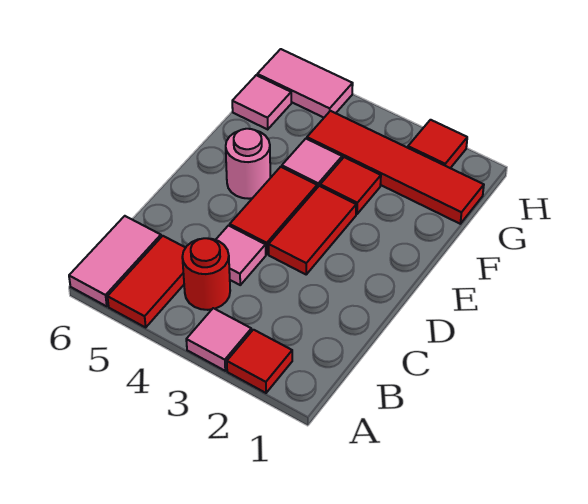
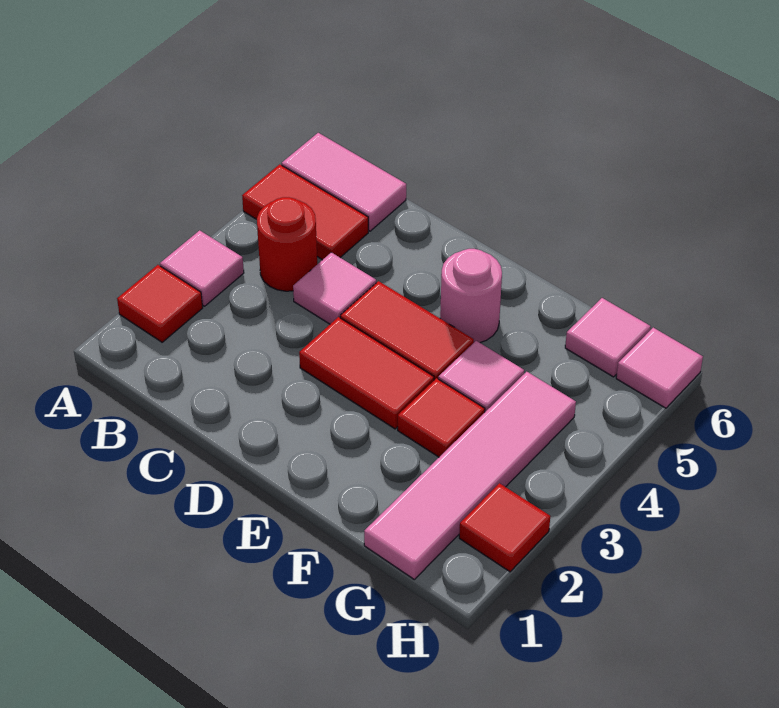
red tile G1:G4 level 1 -> pink tile G1:G4 level 1
pink tile H5:H6 level 1 -> pink tile H6 level 1

